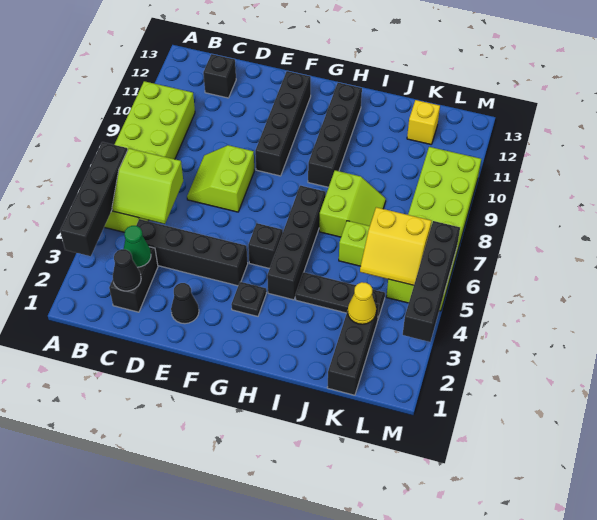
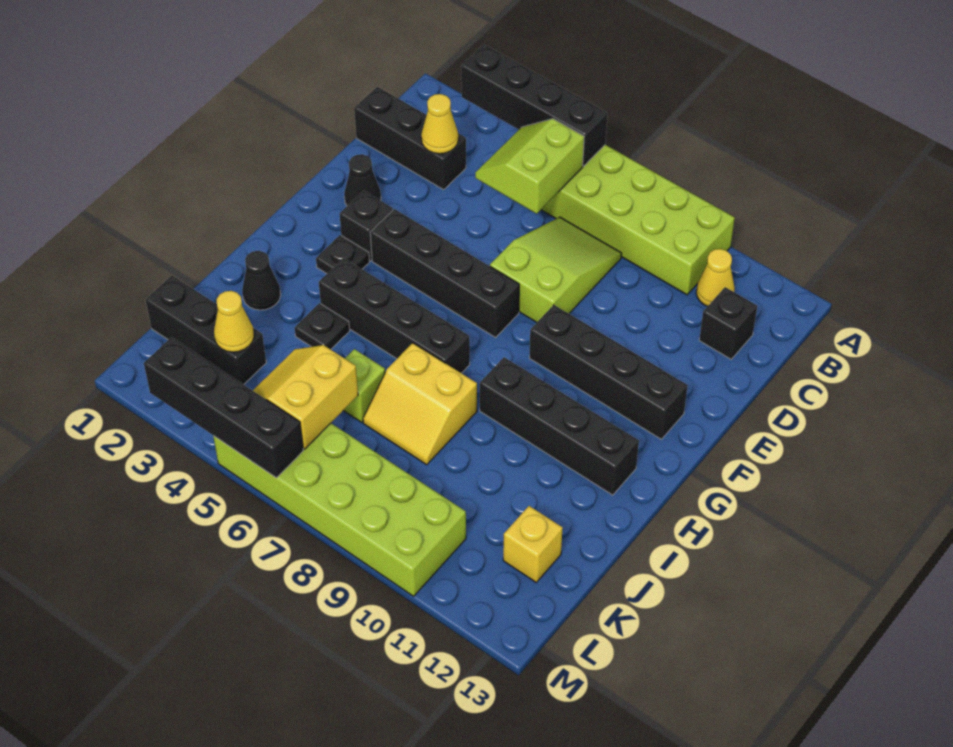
none -> yellow cone B11 level 1
black brick C2:C3 level 1 -> black brick C1:C3 level 1
black cone C2 level 2 -> black cone I2 level 1
green cone C3 level 2 -> yellow cone C3 level 2
black brick C4:F4 level 1 -> black brick F4:F7 level 1
lime slope D7:E8 level 1 top E -> lime slope C7:E8 level 1 top E
black brick G5 level 1 -> black brick F3 level 1
black plate I4:K4 level 1 -> black plate I4 level 1
lime slope I7:J8 level 1 top I -> yellow slope I7:J8 level 1 top I

